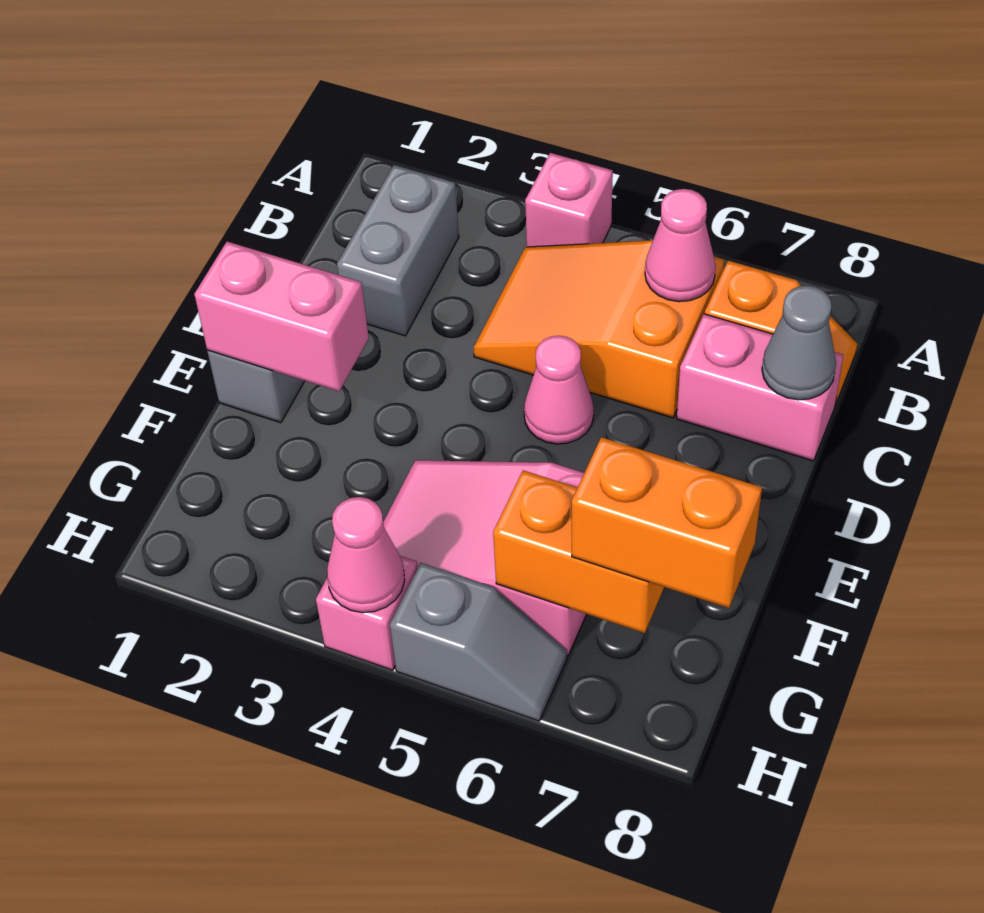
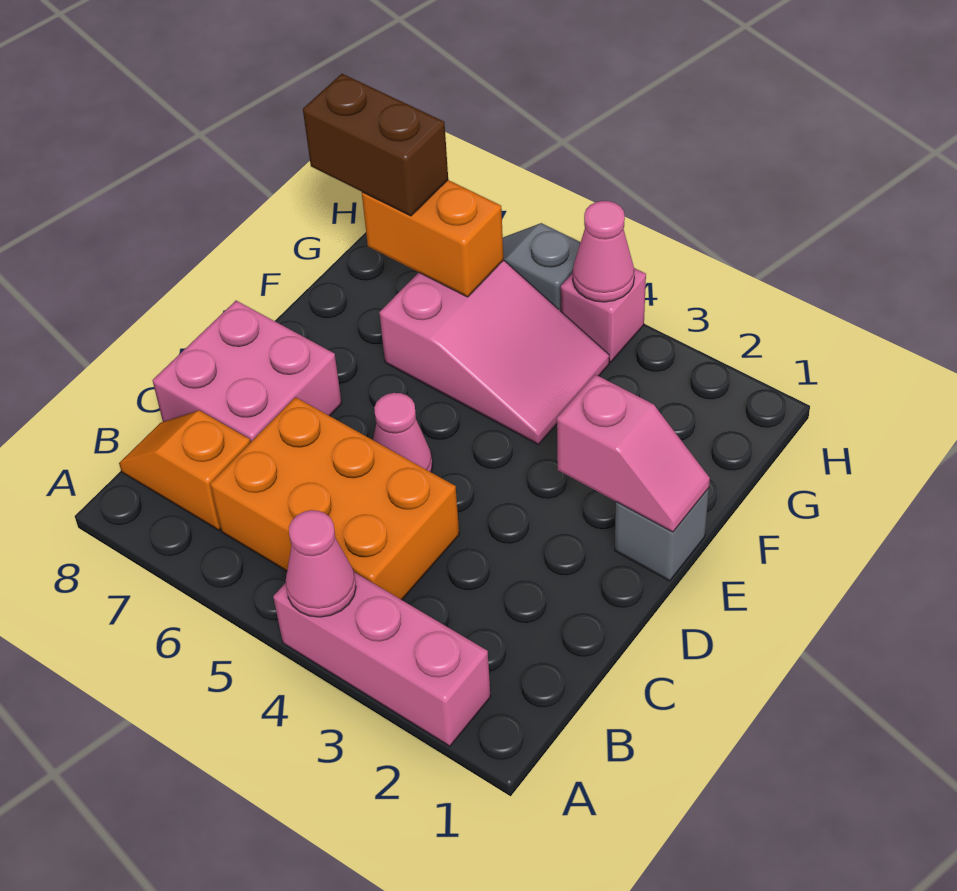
pink brick A4 level 1 -> pink brick A2:A4 level 1
grey brick B2:C2 level 1 -> none
orange slope B4:C6 level 1 top 6 -> orange brick B4:C6 level 1
pink cone B6 level 2 -> pink cone A4 level 2
pink brick C7:C8 level 1 -> pink brick C7:D8 level 1
grey cone C8 level 2 -> none
pink brick E1:E2 level 2 -> pink slope E1:E2 level 2 top 2
orange brick G7:G8 level 3 -> brown brick G7:G8 level 3

